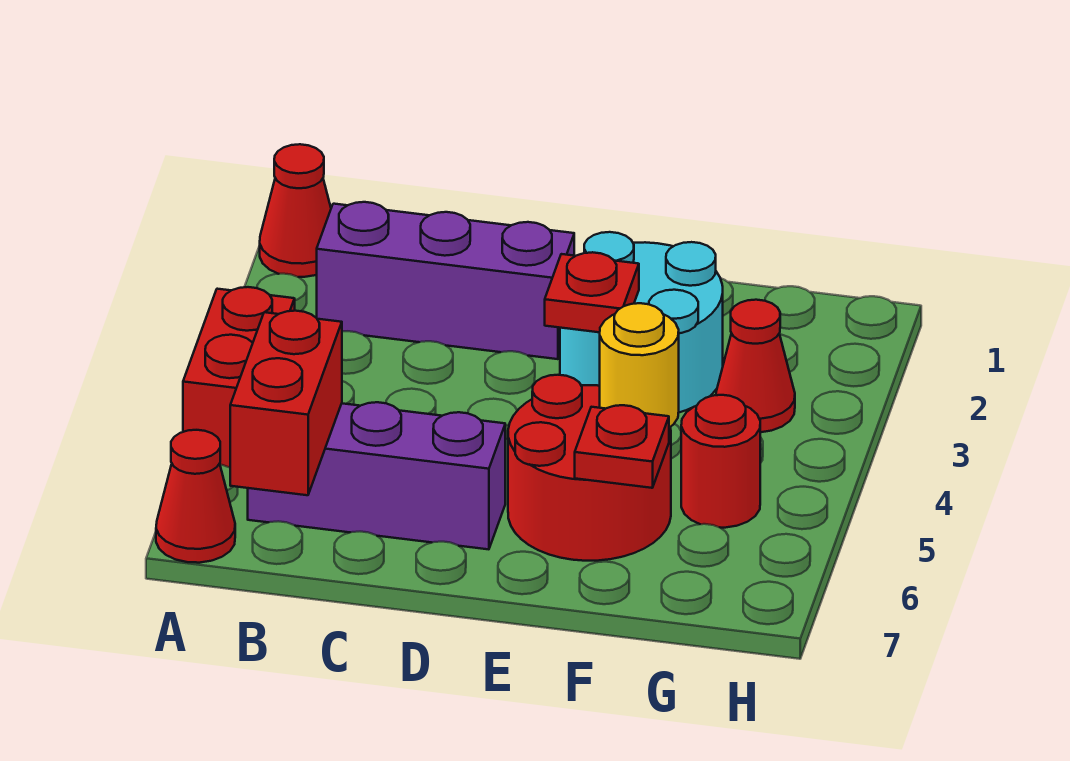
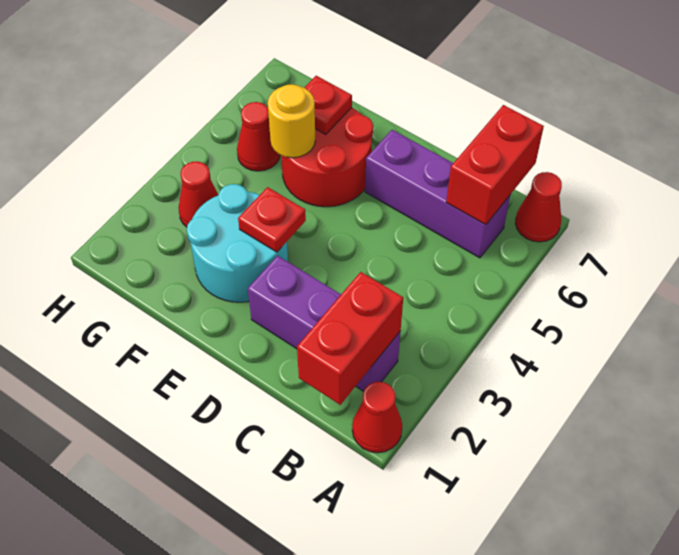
red brick A4:A5 level 1 -> red brick B1:B2 level 2
red round brick G5 level 1 -> red cone G5 level 1

